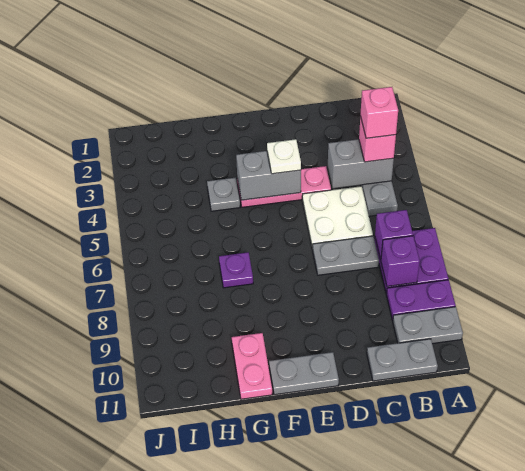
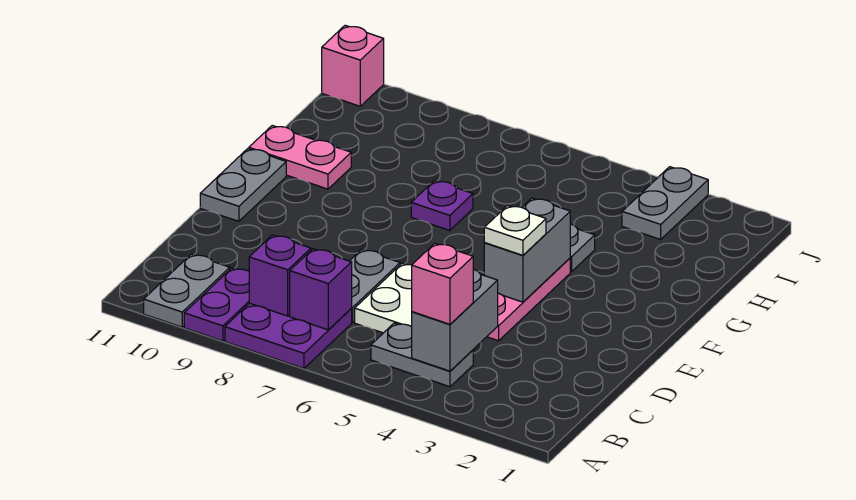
pink brick B4 level 4 -> pink brick J11 level 1
grey plate B11:C11 level 1 -> grey plate I3:J3 level 1

